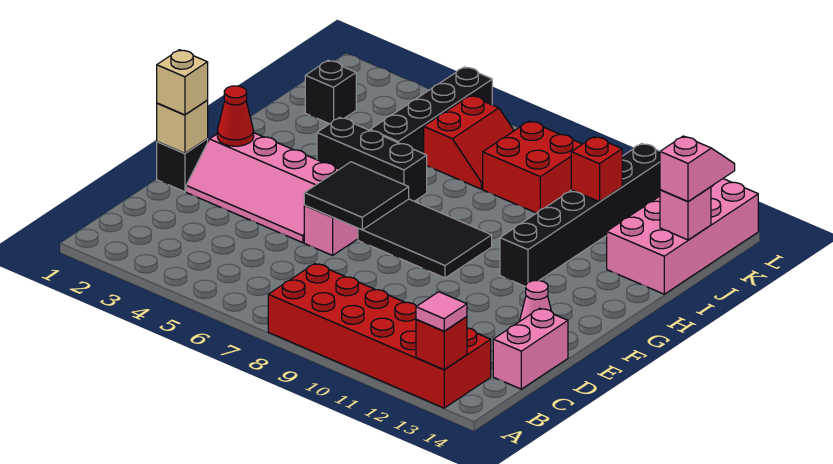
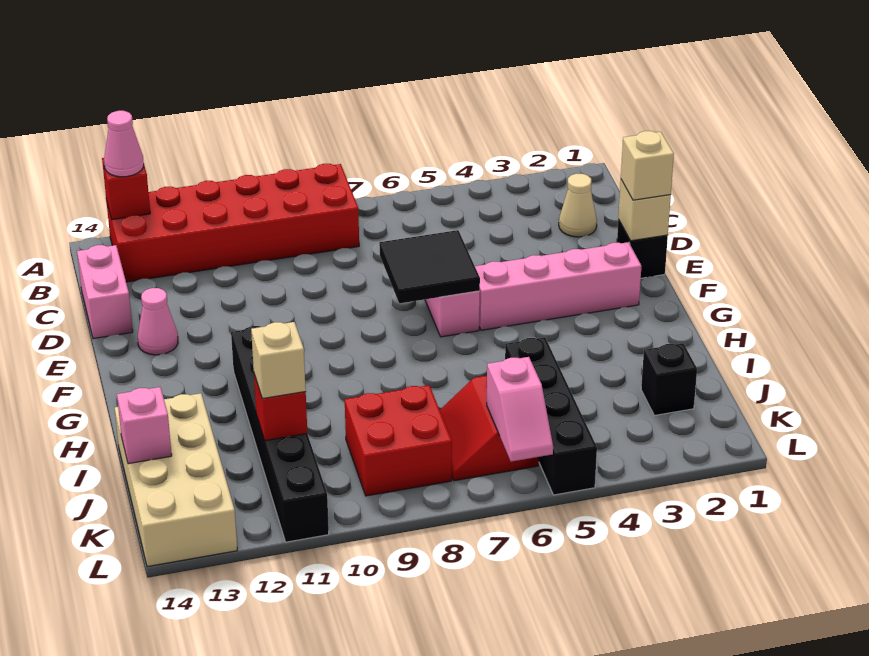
pink tile A13 level 3 -> pink cone A13 level 3
none -> tan cone C2 level 1
red cone F2 level 2 -> none
black tile F7:G9 level 1 -> none
black brick H4:H6 level 1 -> none
pink brick I13:L14 level 1 -> tan brick I13:L14 level 1
none -> tan brick J11 level 3
pink slope J14:K14 level 3 top J -> pink slope K6:L6 level 2 top K

